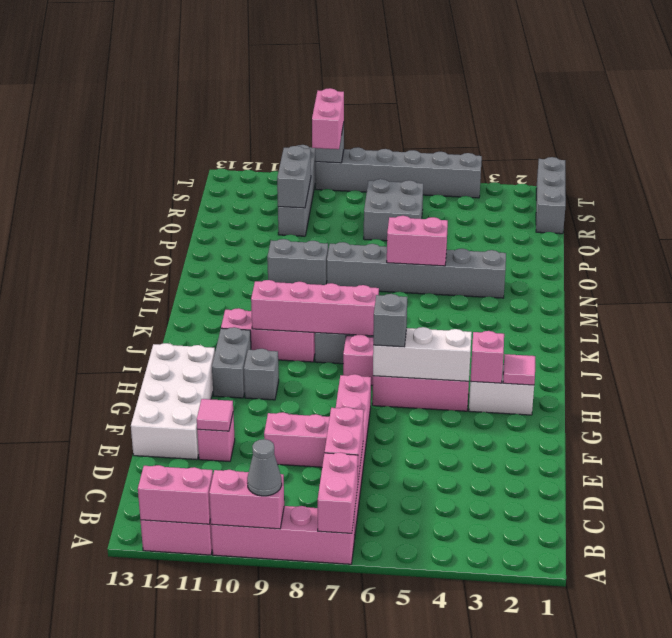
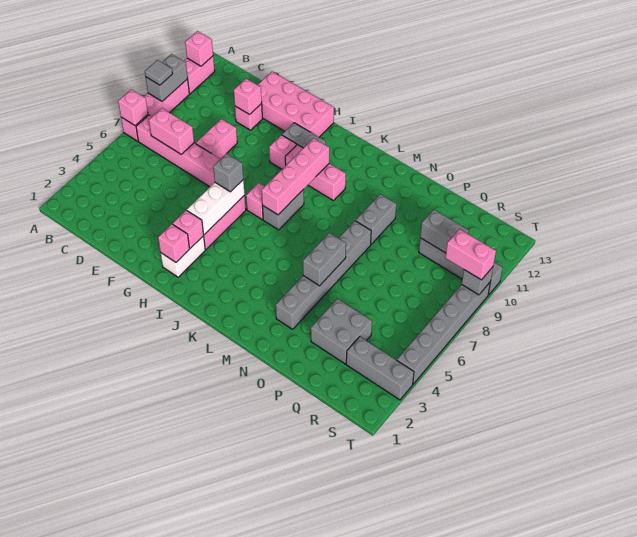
pink brick A7:B7 level 2 -> pink brick A7 level 2
pink brick A9:A10 level 2 -> grey brick A9:A10 level 2
grey cone A9 level 3 -> grey tile A9 level 3
pink brick A11:A12 level 2 -> pink brick A12 level 2
pink tile E11 level 2 -> pink brick E11 level 2
white brick E12:H13 level 1 -> pink brick E12:H13 level 1
pink tile H2 level 2 -> pink brick H2 level 2
grey brick H10 level 1 -> pink brick H10 level 1
pink brick J9:J11 level 1 -> pink brick I10:K10 level 1
pink brick N5:N6 level 2 -> grey brick N5:N6 level 2
grey brick Q6:R7 level 1 -> grey brick P3:Q4 level 1
grey brick R1:T1 level 1 -> grey brick R3:T3 level 1

